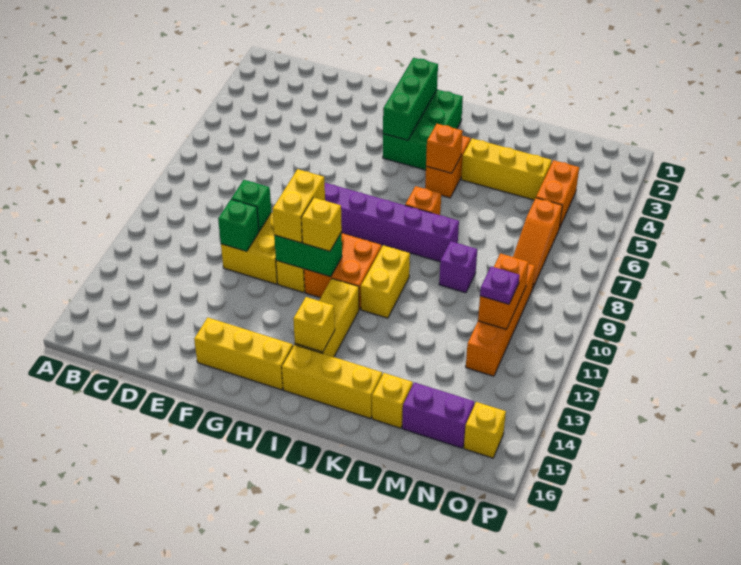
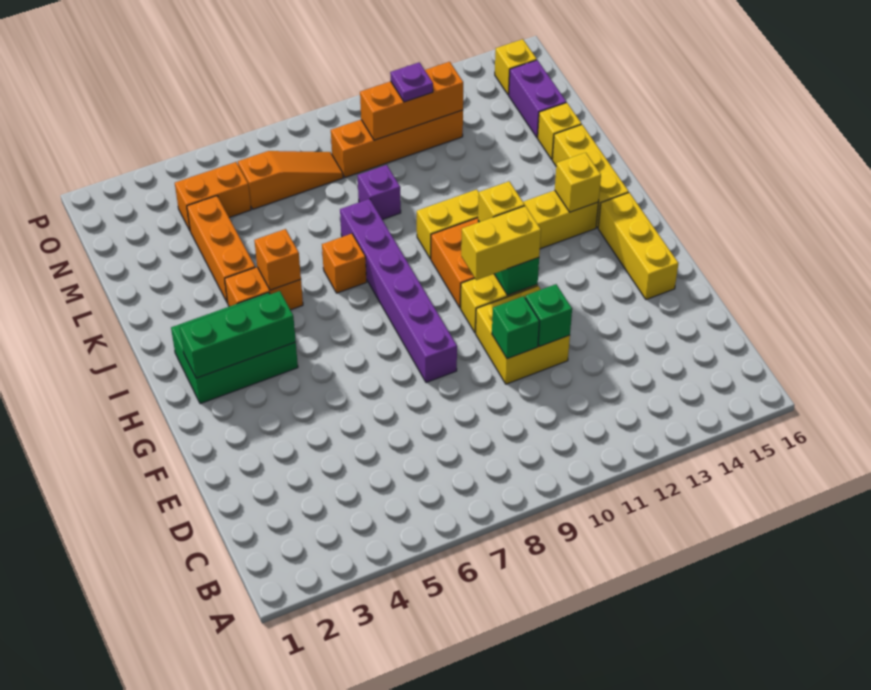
yellow brick K4:M4 level 1 -> orange brick K4:M4 level 1
orange brick N10:N11 level 2 -> orange brick N10:N12 level 2

